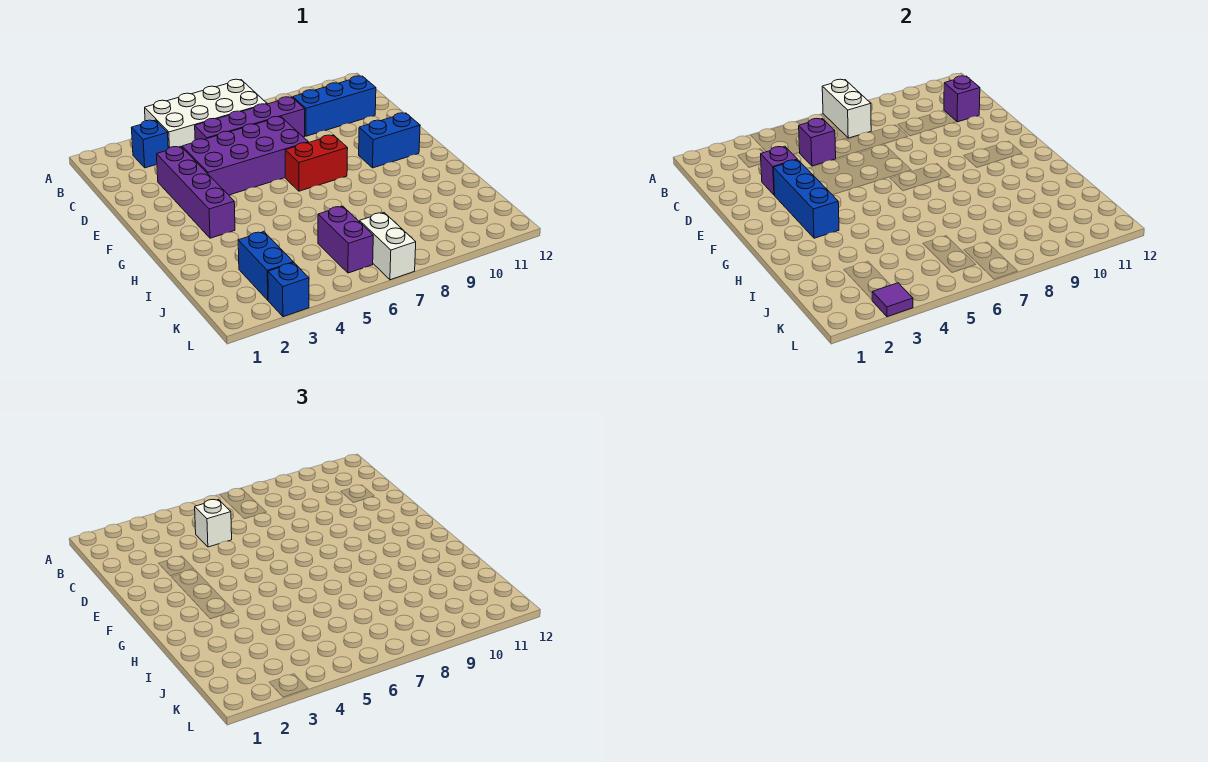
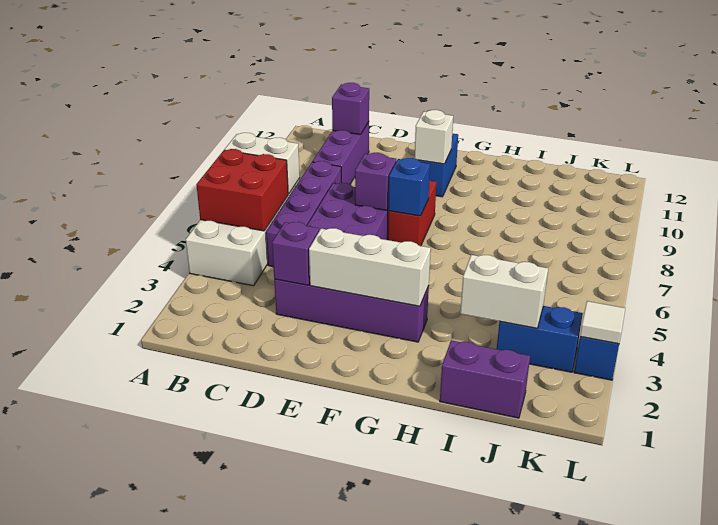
none -> red brick A5:B6 level 2
blue brick B3 level 1 -> blue brick F7 level 2
purple brick C5 level 2 -> purple brick E7 level 2
white brick C5 level 3 -> white brick F10 level 2
blue brick C9:C11 level 1 -> purple brick C9:C11 level 1
blue brick E3:G3 level 2 -> white brick E3:G3 level 2
purple brick J6:K6 level 1 -> purple brick I1:J1 level 1
white brick K7:L7 level 1 -> white brick I3:J3 level 2
purple tile L3 level 2 -> white tile L3 level 2

